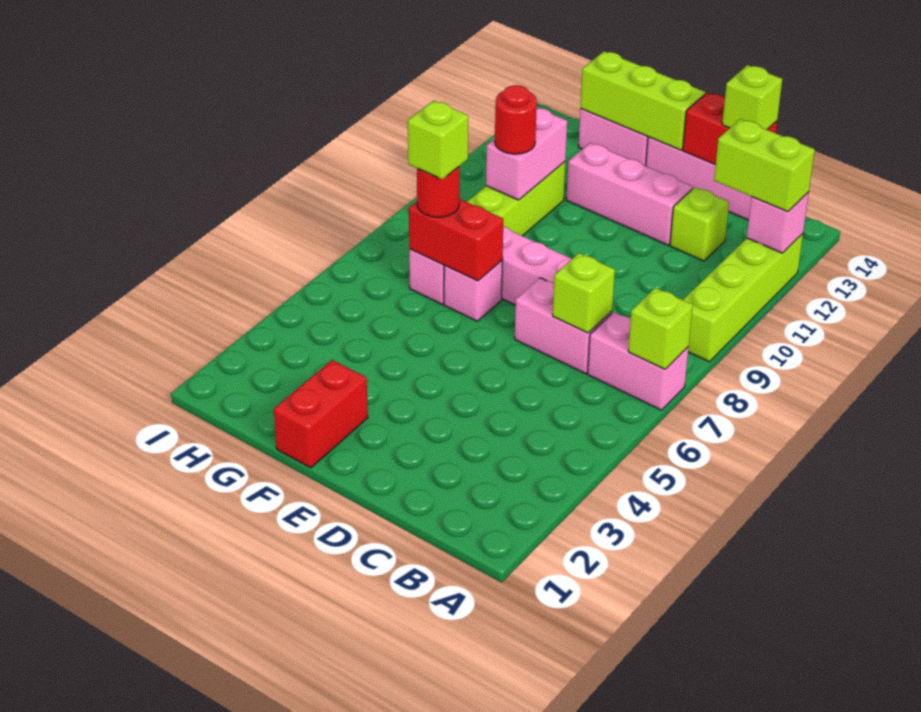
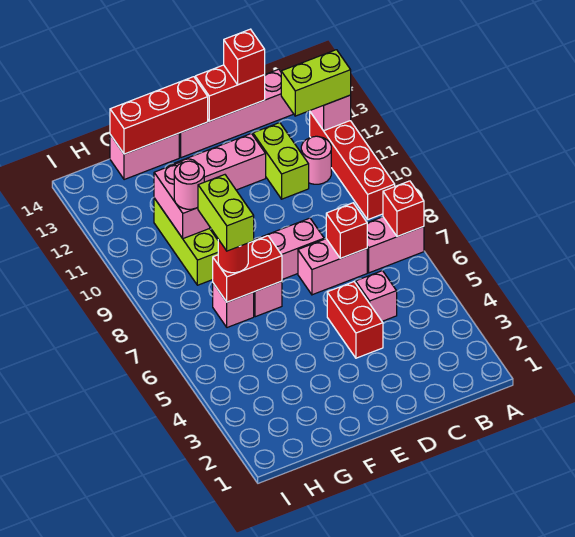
lime brick A7 level 2 -> red brick A7 level 2
lime brick A9:A12 level 1 -> red brick A9:A12 level 1
none -> pink round brick B11 level 1
none -> pink brick C5 level 1
lime brick C7 level 2 -> red brick C7 level 2
lime brick C12 level 1 -> lime brick C11:C12 level 1
lime brick C14 level 3 -> red brick C14 level 3
lime brick E14:G14 level 2 -> red brick E14:G14 level 2
red brick F1:F2 level 1 -> red brick D4:D5 level 1
lime brick G7 level 4 -> lime brick G7:G8 level 4
red round brick G10 level 3 -> pink round brick G10 level 3

